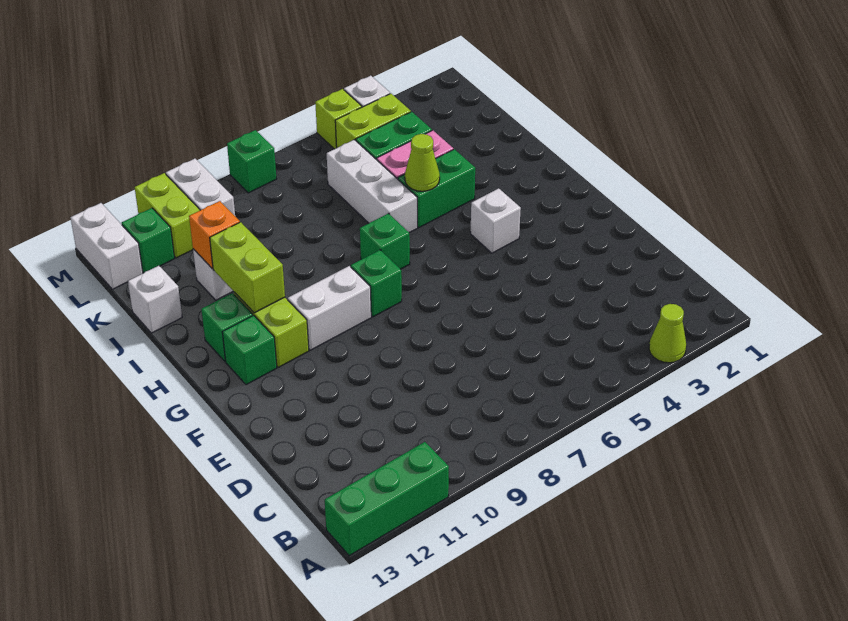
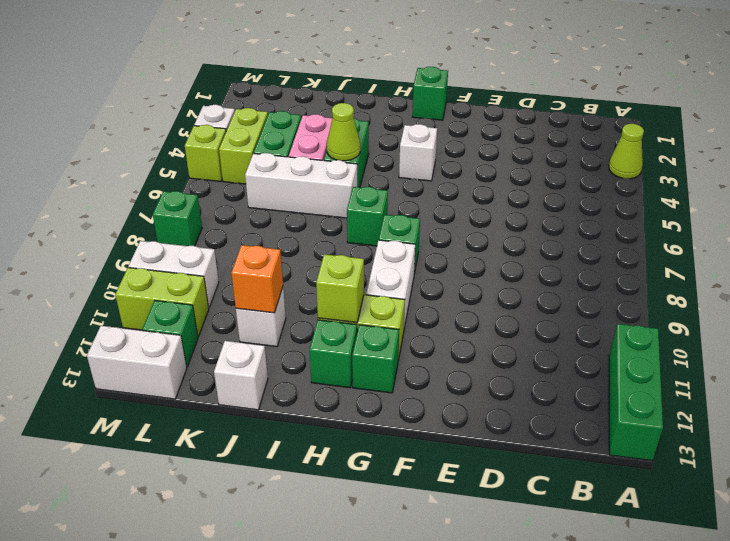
none -> green brick G1 level 1
lime brick H11:I11 level 2 -> lime brick H11 level 2

